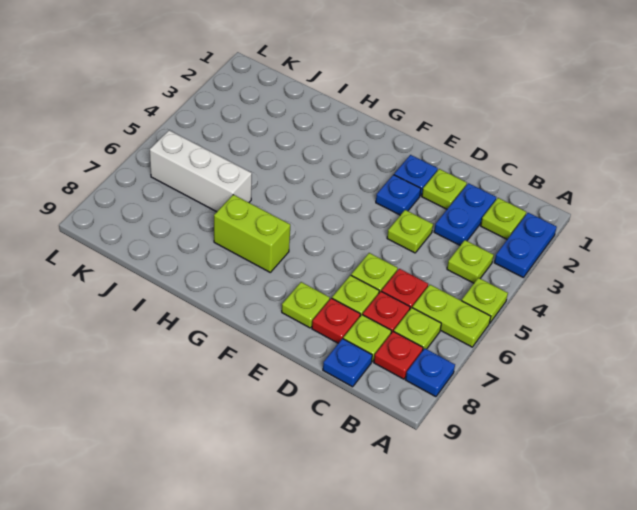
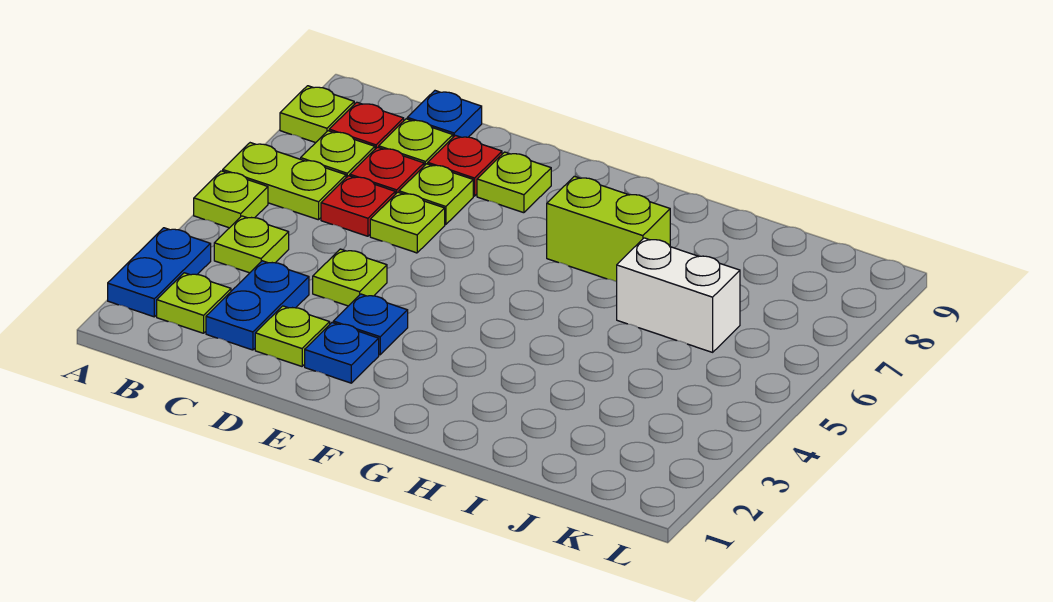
blue plate A8 level 1 -> lime plate A8 level 1
white brick I6:K6 level 1 -> white brick I6:J6 level 1

